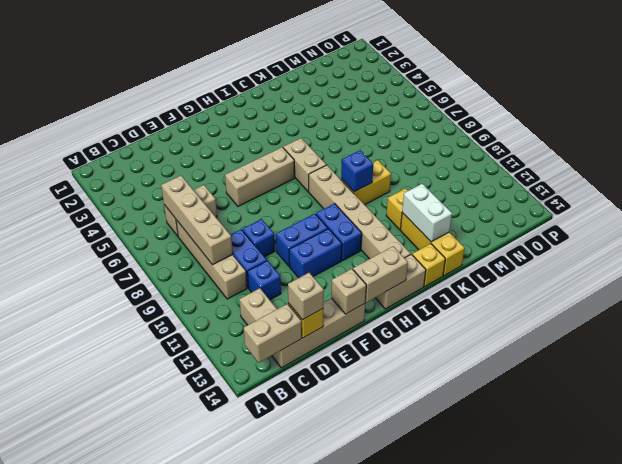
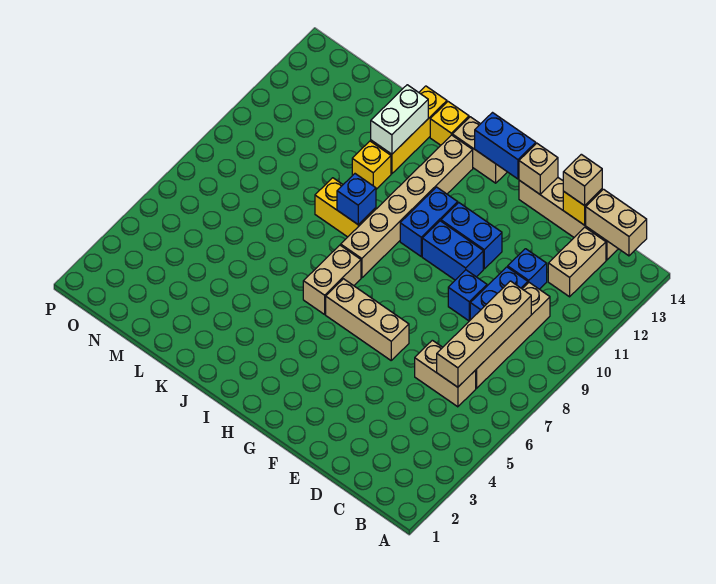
tan brick G14:H14 level 2 -> blue brick G14:H14 level 2

